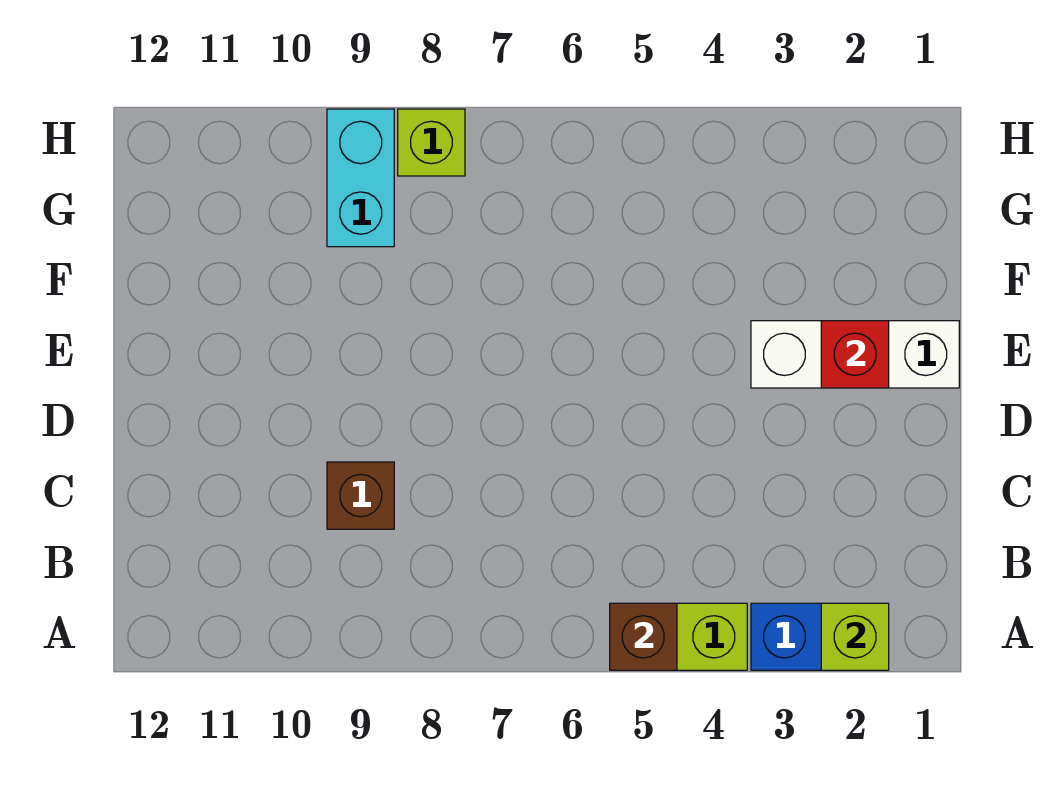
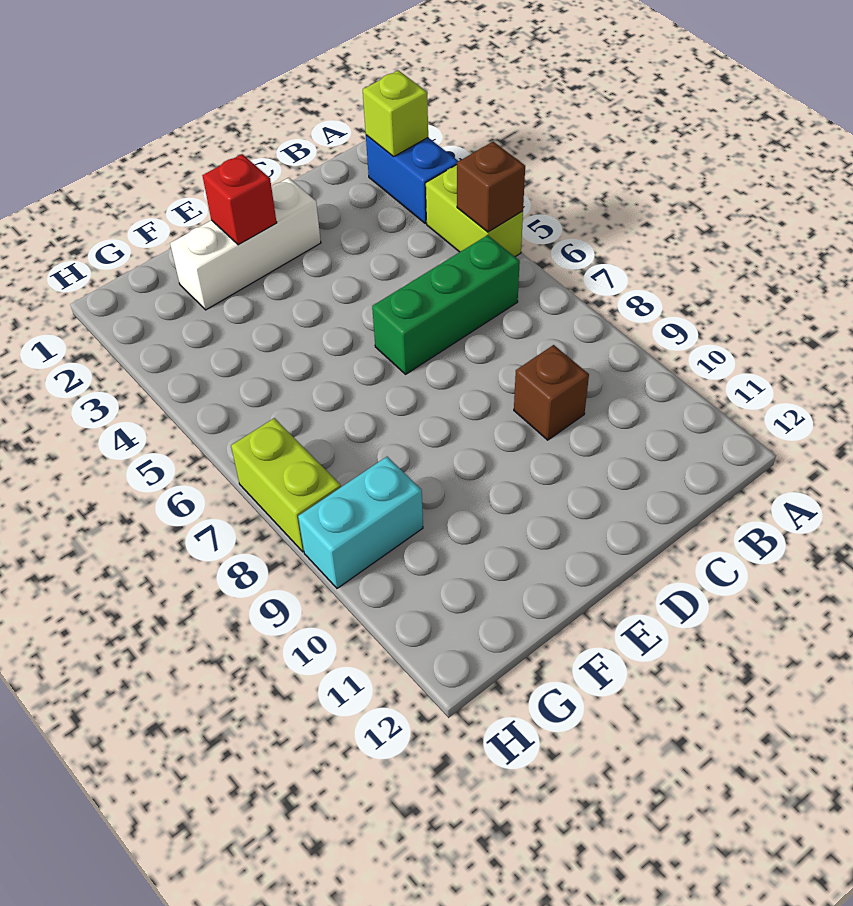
none -> green brick B6:D6 level 1
white brick E1:E3 level 1 -> white brick D2:F2 level 1
lime brick H8 level 1 -> lime brick H7:H8 level 1

